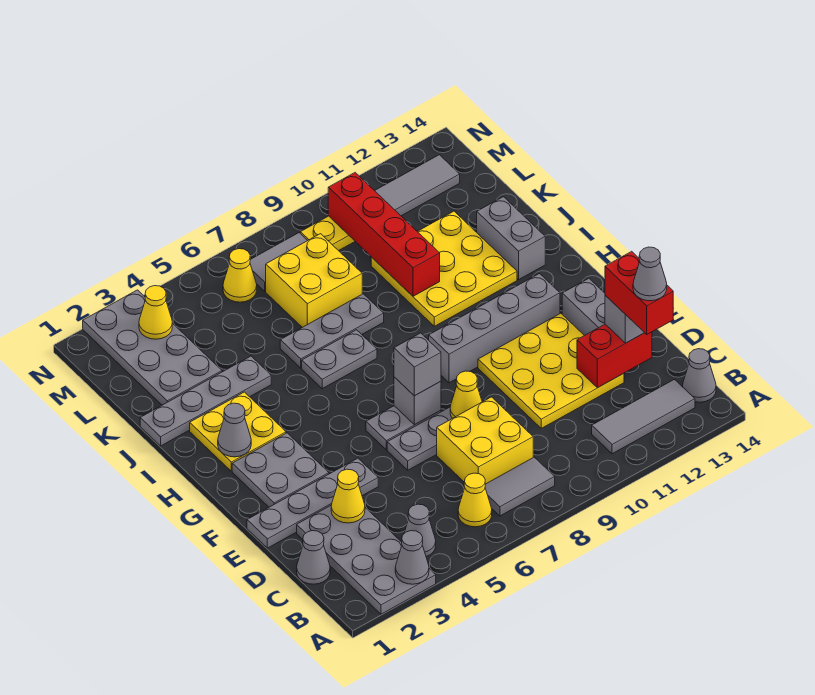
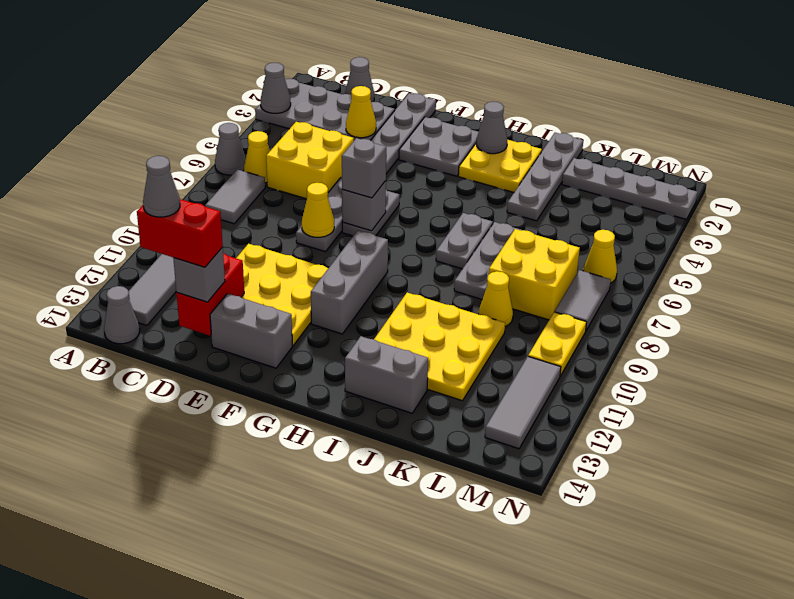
grey cone B4 level 1 -> grey cone A6 level 1
yellow brick C7:D8 level 1 -> yellow brick C5:D6 level 1
grey brick G9:G12 level 1 -> grey brick G9:G11 level 1
red brick J10:M10 level 2 -> none
grey plate K2:N3 level 1 -> grey plate K2:N2 level 1
yellow cone M3 level 2 -> yellow cone K9 level 1

